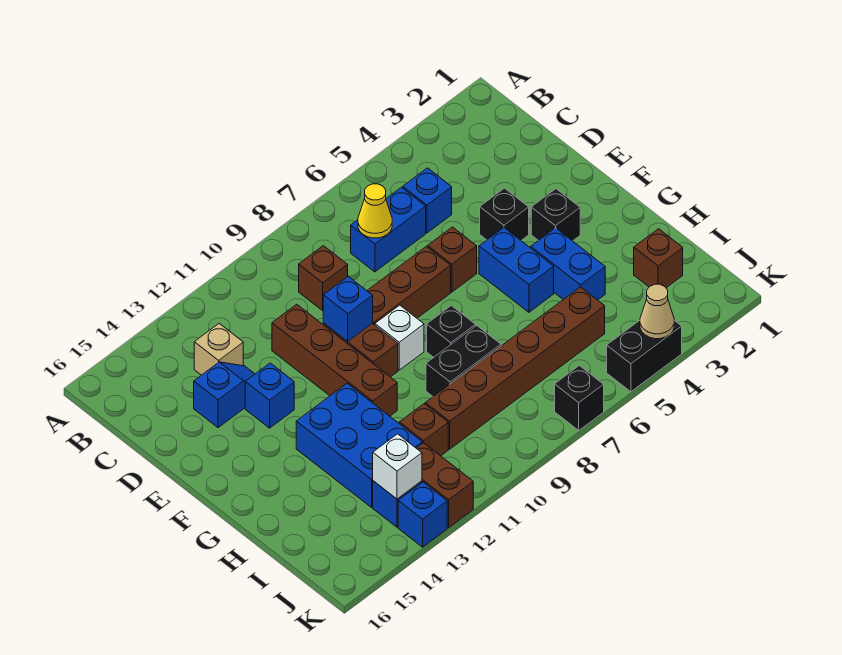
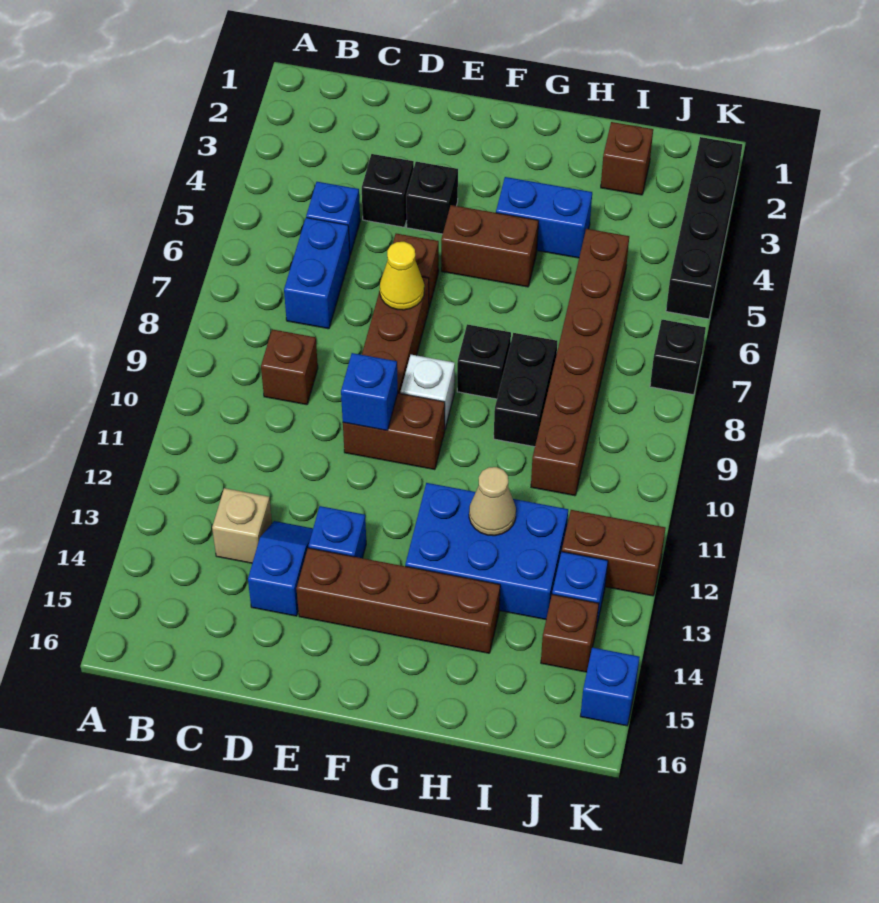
yellow cone C7 level 2 -> yellow cone E7 level 2
brown brick D11:G11 level 1 -> brown brick E14:H14 level 1
black brick F3 level 1 -> black brick D4 level 1
blue brick F5:G5 level 1 -> brown brick F5:G5 level 1
brown brick I11 level 1 -> brown brick J14 level 1
white brick J13 level 2 -> none
black brick K4:K5 level 1 -> black brick K2:K5 level 1
tan cone K4 level 2 -> tan cone H12 level 2
blue brick K13 level 1 -> blue brick K15 level 1

